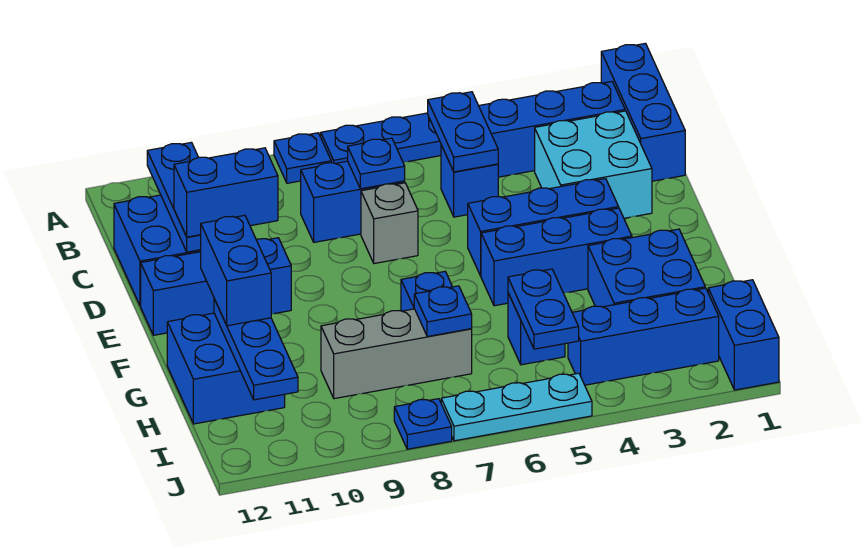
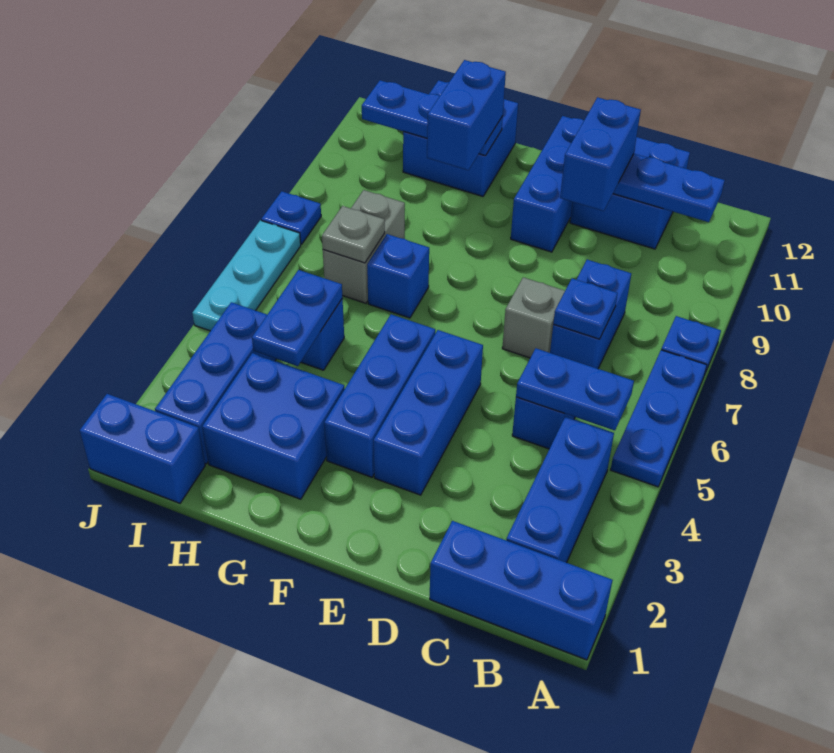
cyan brick C2:D3 level 1 -> none
blue brick F11:G11 level 3 -> blue brick G10:G11 level 3
blue plate H5:I5 level 2 -> blue plate H4:H5 level 2
grey brick H7:H9 level 1 -> grey brick H7:H8 level 1
blue plate H7 level 2 -> grey plate H7 level 2

